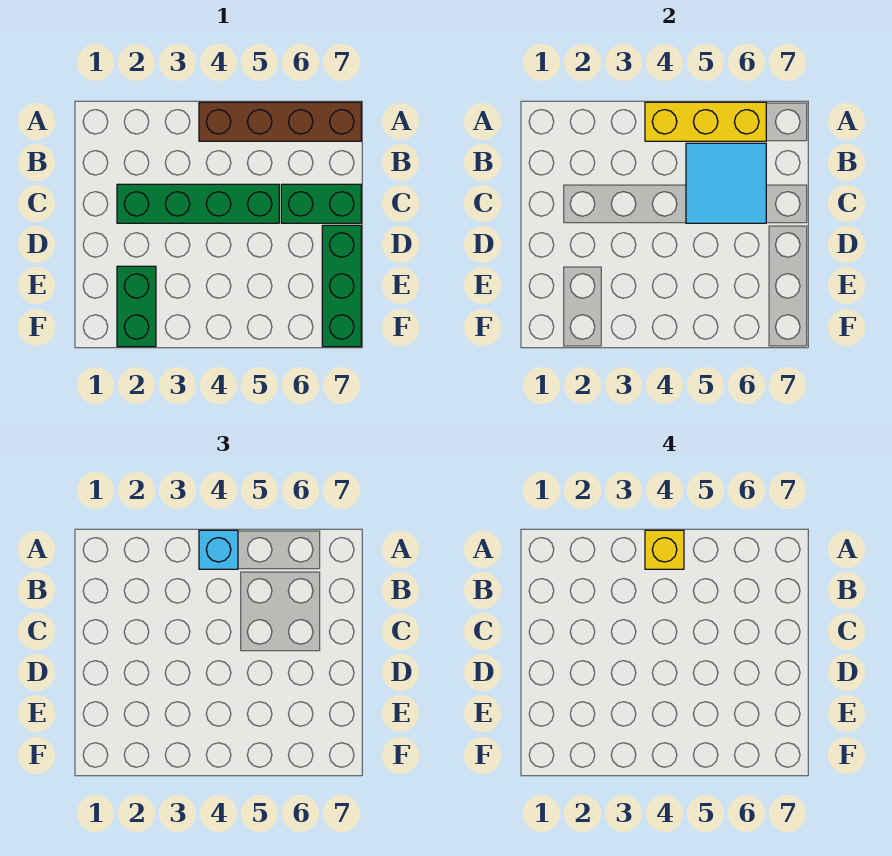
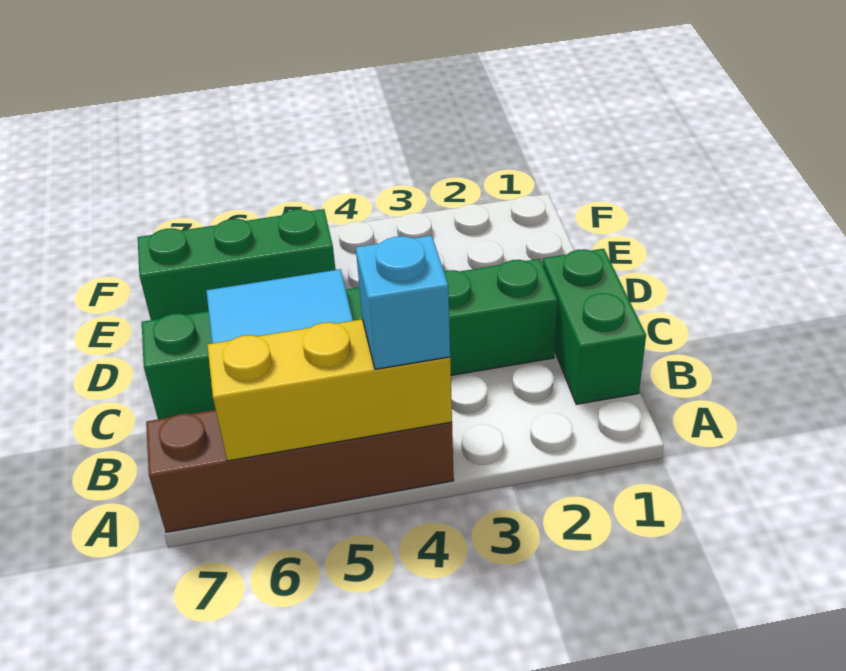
yellow brick A4 level 4 -> none
green brick D7:F7 level 1 -> green brick E5:E7 level 1
green brick E2:F2 level 1 -> green brick B1:C1 level 1

